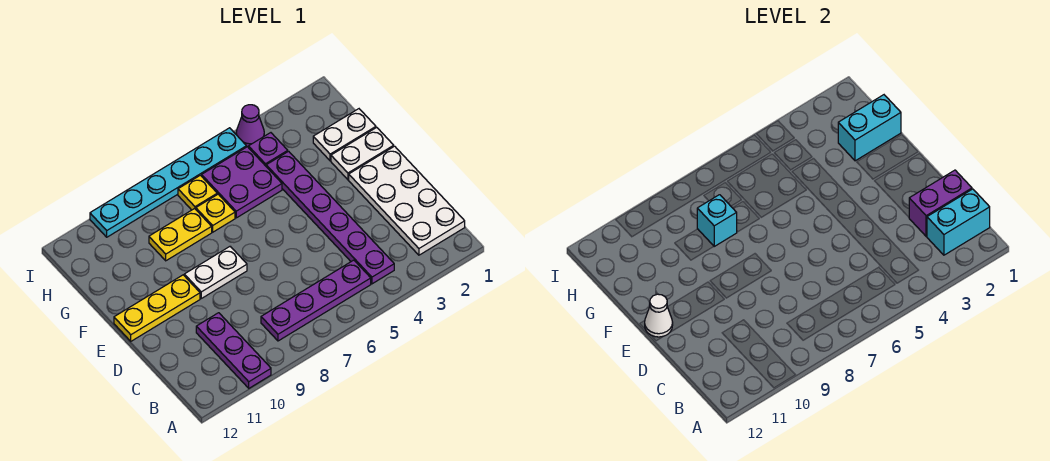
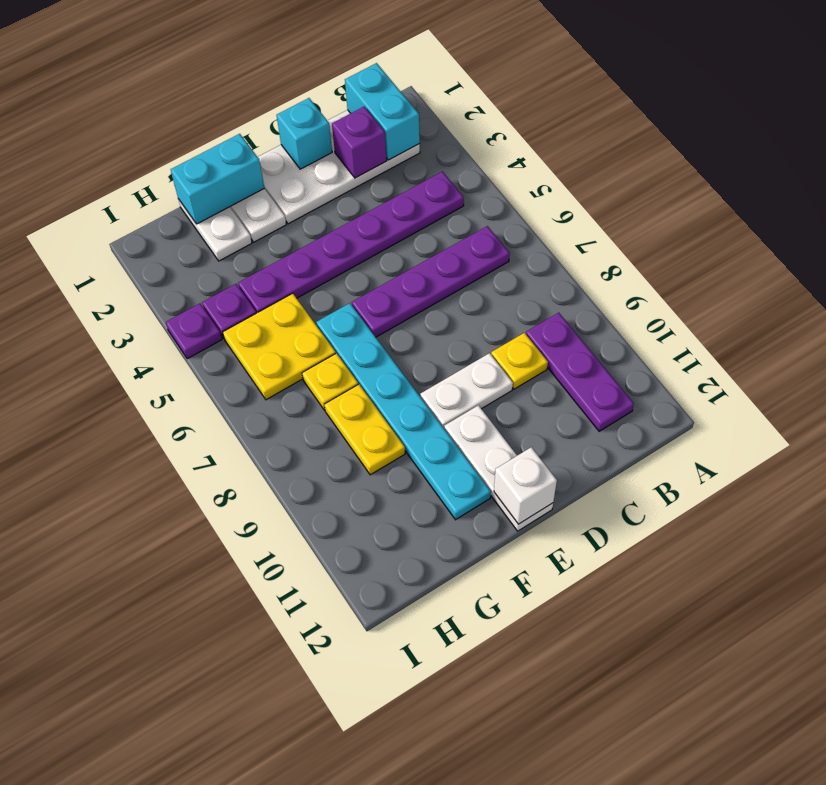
purple plate A10:C10 level 1 -> purple plate B9:B11 level 1
purple plate B5:B8 level 1 -> purple plate B6:E6 level 1
purple brick C1:C2 level 2 -> purple brick C2 level 2
white plate E8:E9 level 1 -> white plate D9:E9 level 1
yellow plate E10:E12 level 1 -> white plate E10:E12 level 1
white cone E12 level 2 -> white brick E12 level 2
cyan brick G1:G2 level 2 -> cyan brick F1:G1 level 2
purple plate G5:H6 level 1 -> yellow plate G5:H6 level 1
cyan brick G8 level 2 -> cyan brick D1 level 2
yellow plate H7 level 1 -> yellow plate C9 level 1
purple cone I4 level 1 -> purple plate I4 level 1
cyan plate I5:I10 level 1 -> cyan plate F6:F11 level 1

